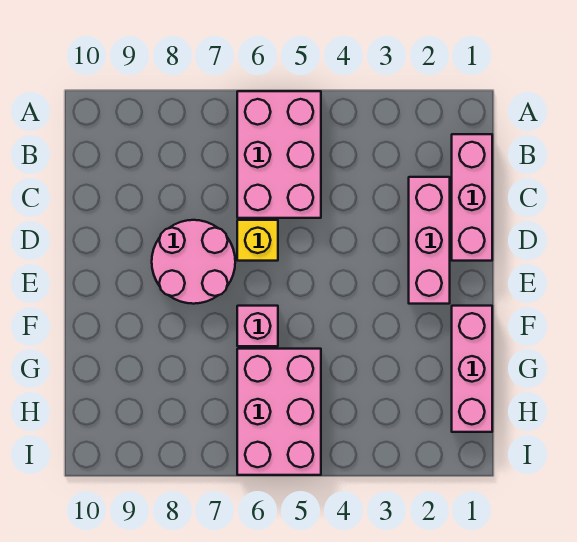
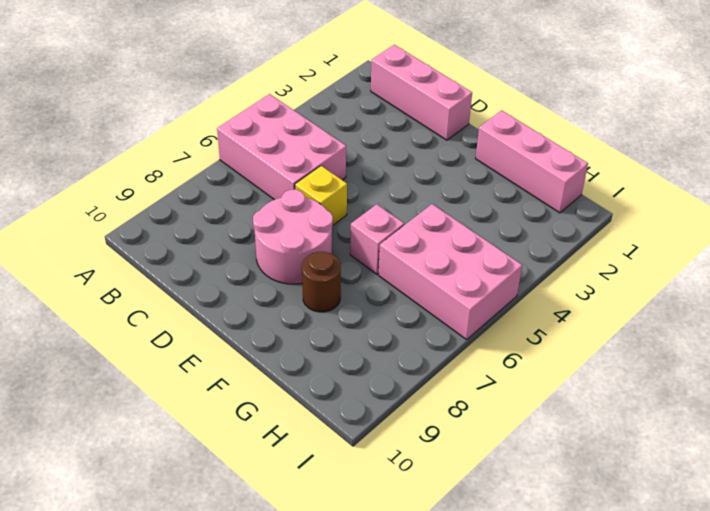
pink brick C2:E2 level 1 -> none
none -> brown round brick F8 level 1

